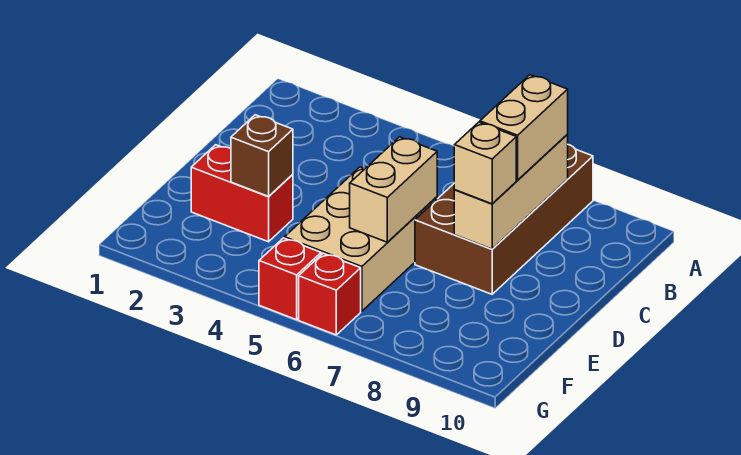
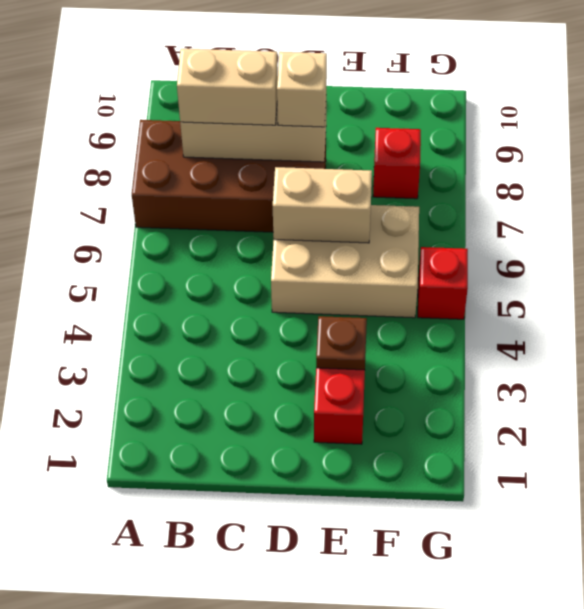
brown brick E3 level 2 -> brown plate E3 level 2
red brick G6 level 1 -> red brick F8 level 1

